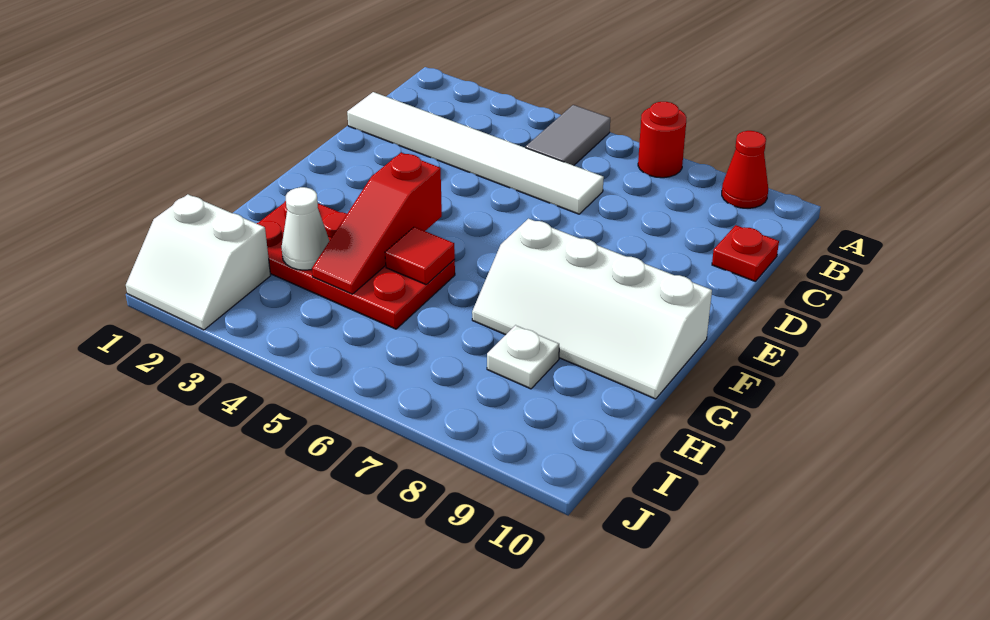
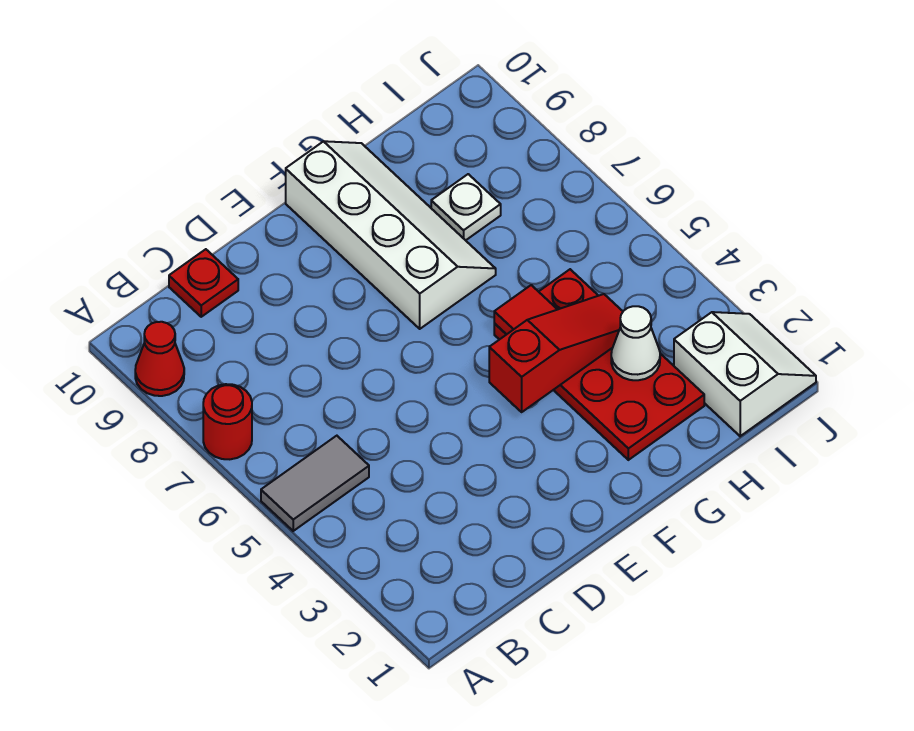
white tile C1:C6 level 1 -> none

